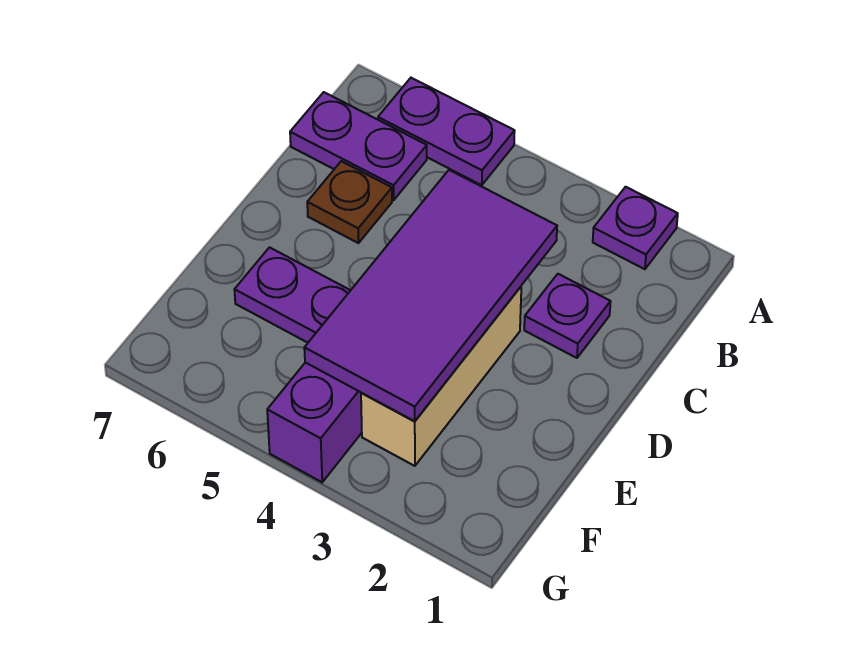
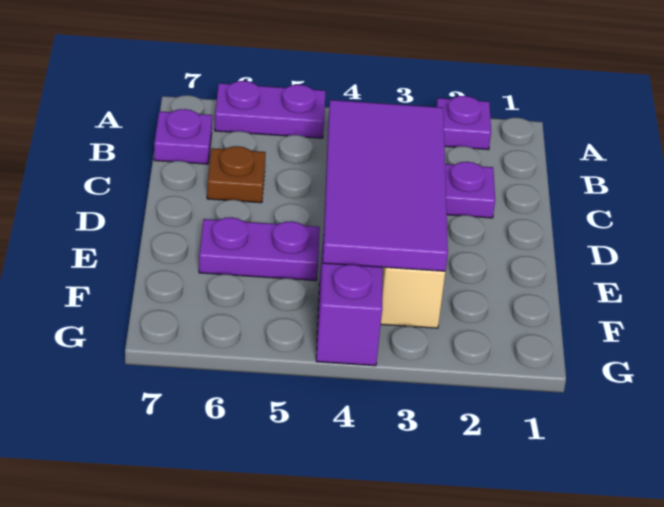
purple plate B6:B7 level 1 -> purple plate B7 level 1

